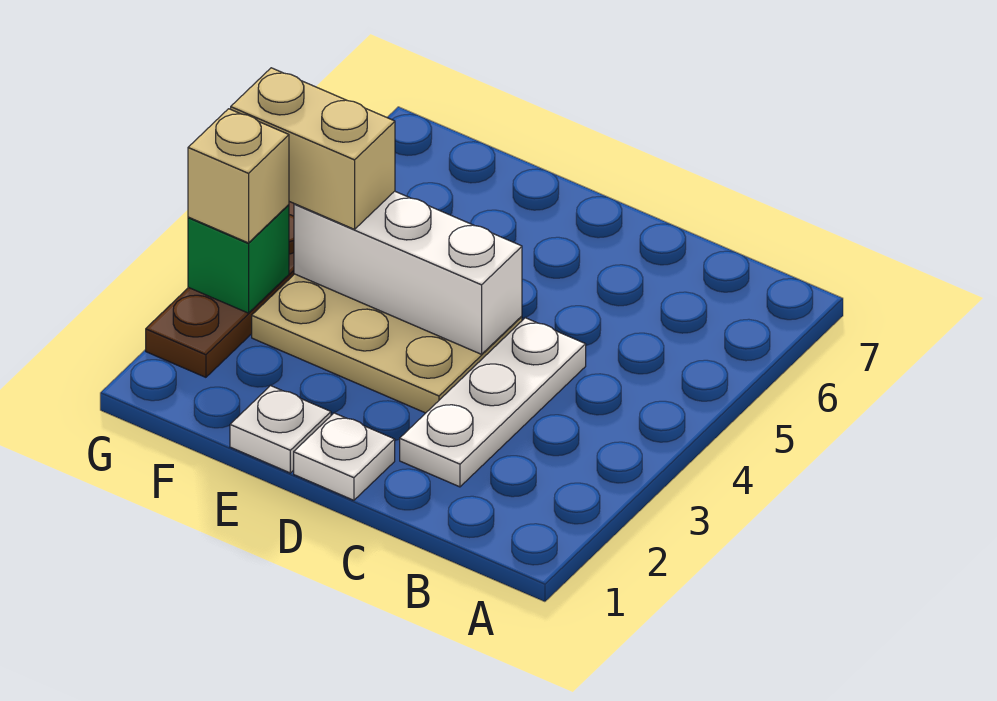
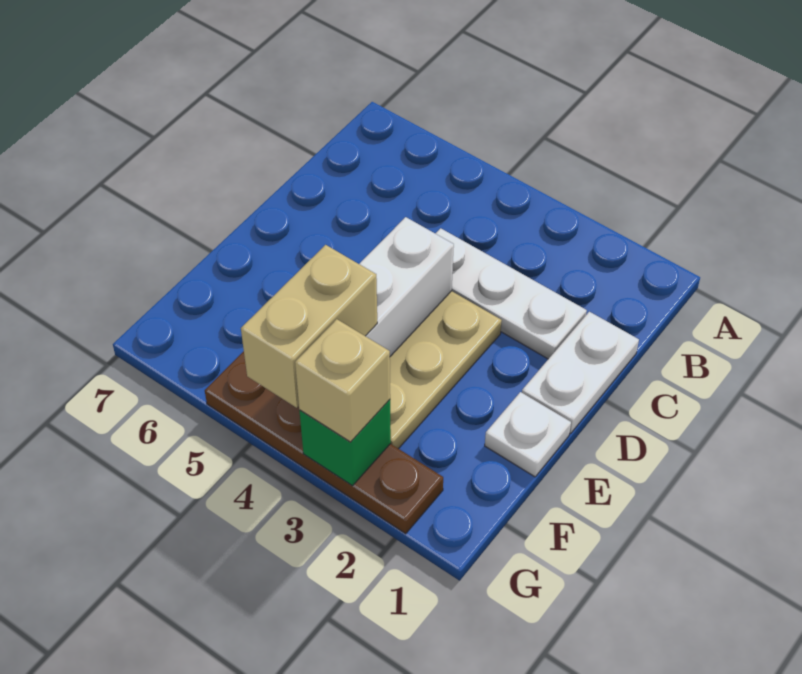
white plate D1 level 1 -> white plate C1:D1 level 1

